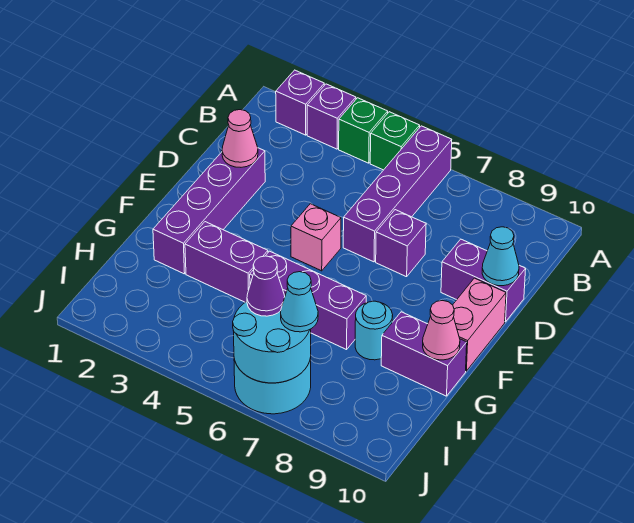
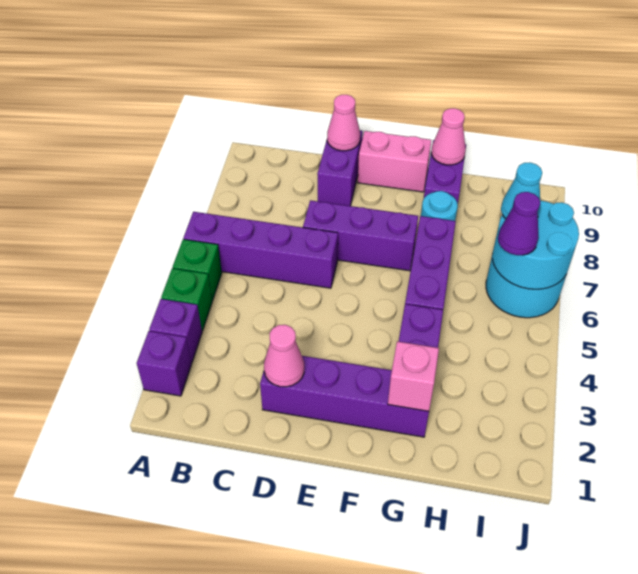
purple brick D7 level 1 -> purple brick D7:F7 level 1
cyan cone D10 level 2 -> pink cone D10 level 2
pink brick E5 level 1 -> pink brick G2 level 2

